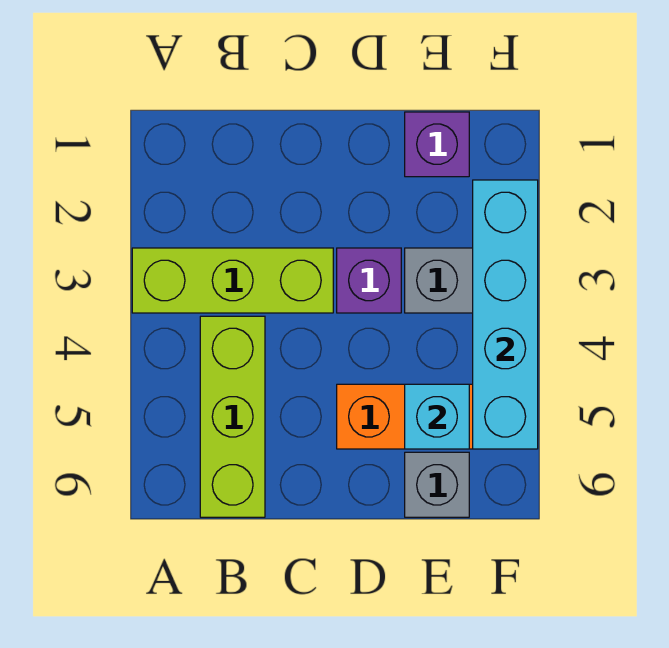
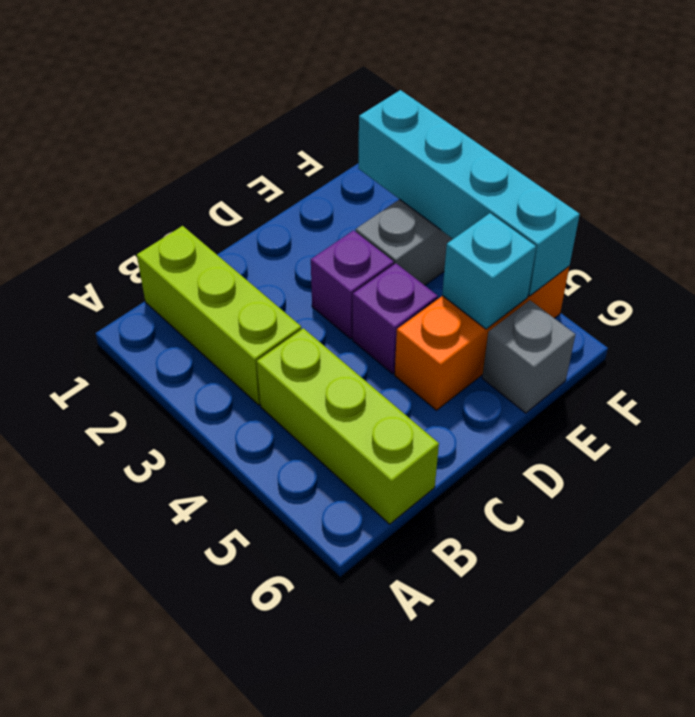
lime brick A3:C3 level 1 -> lime brick B1:B3 level 1
purple brick E1 level 1 -> purple brick D4 level 1

